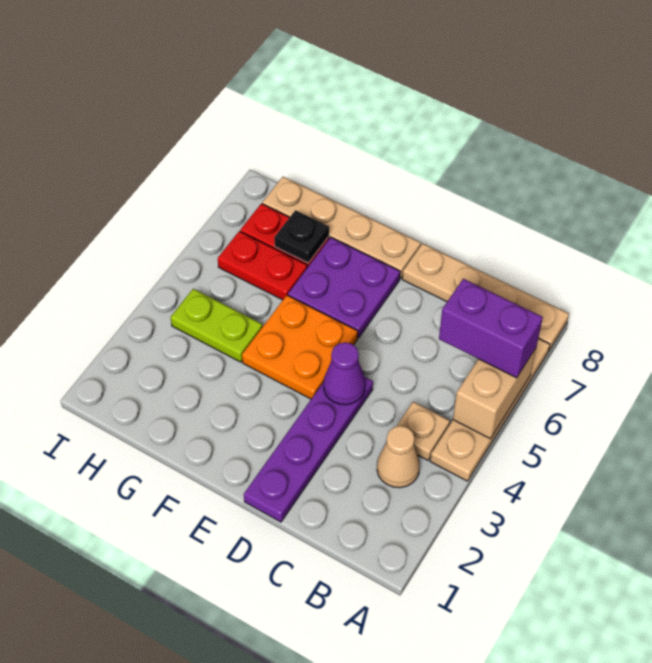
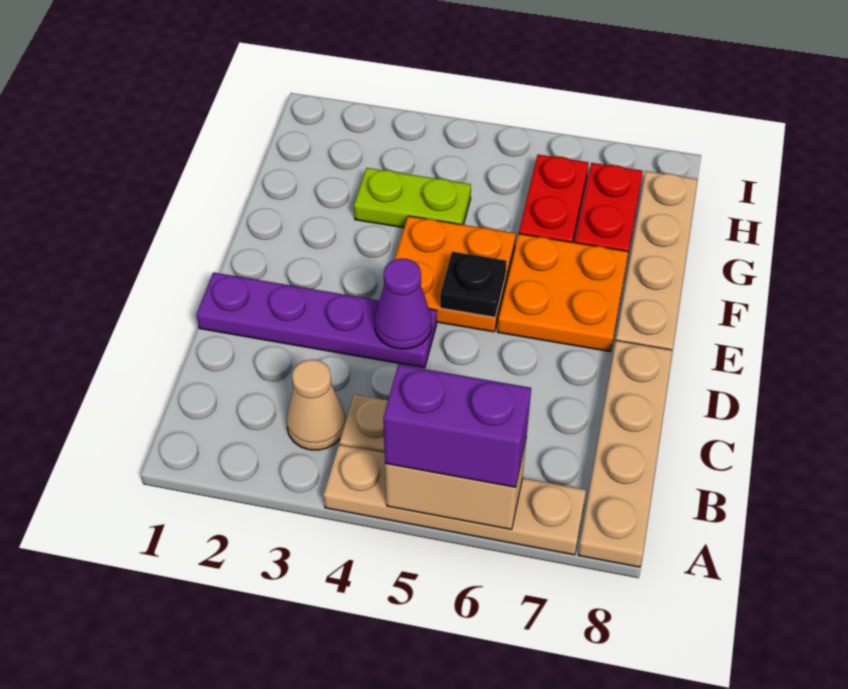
purple brick A6:B6 level 3 -> purple brick A5:A6 level 3
purple plate E6:F7 level 1 -> orange plate E6:F7 level 1
lime plate G4:H4 level 1 -> lime plate G3:G4 level 1
black plate G7 level 2 -> black plate E5 level 2

